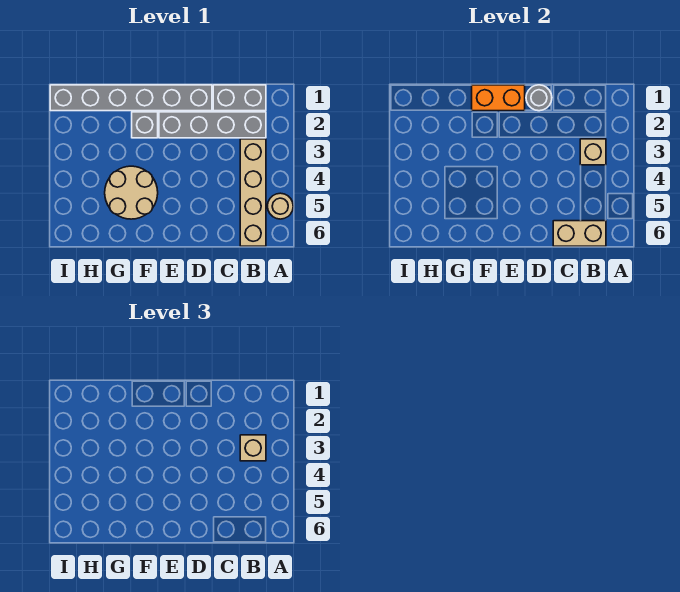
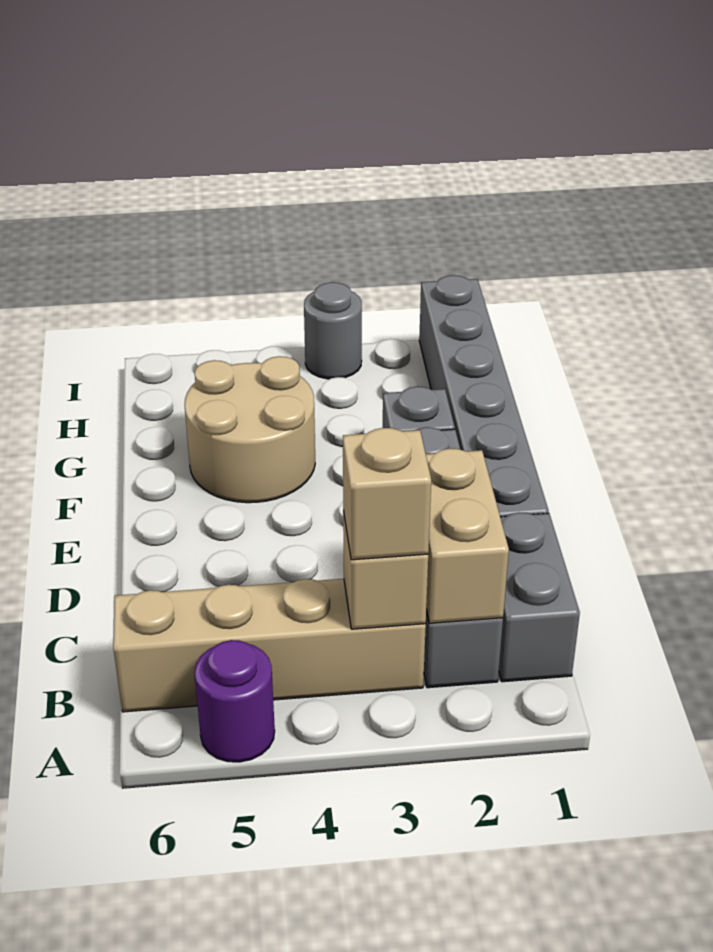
tan round brick A5 level 1 -> purple round brick A5 level 1
tan brick B6:C6 level 2 -> tan brick B2:C2 level 2
grey round brick D1 level 2 -> grey round brick I3 level 1
orange brick E1:F1 level 2 -> none

